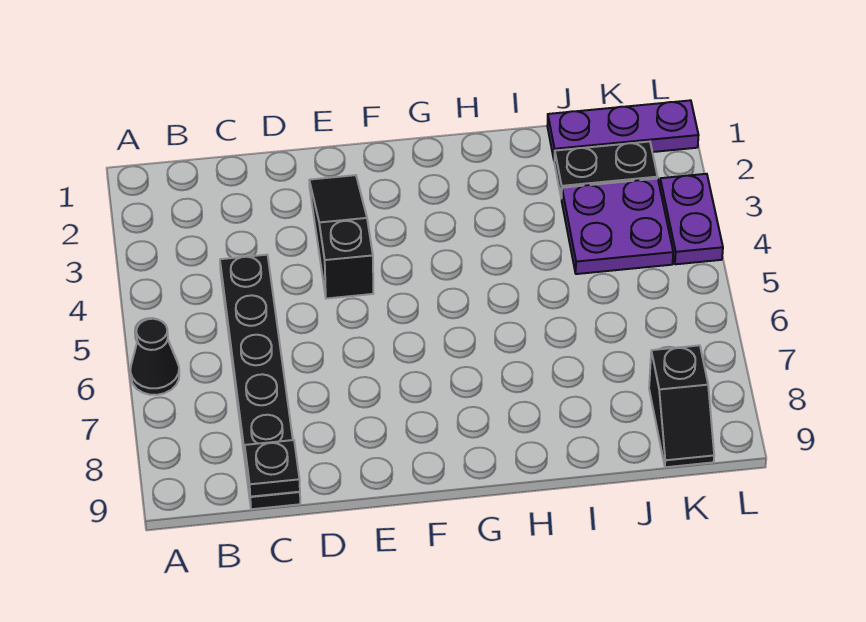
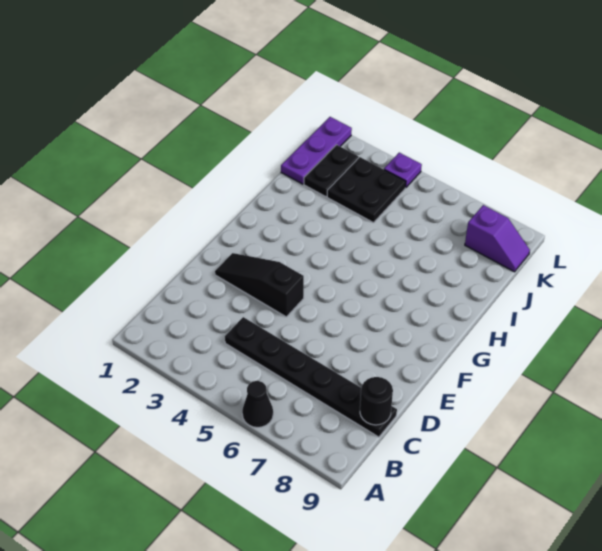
black plate C9 level 2 -> black round brick C9 level 2
purple plate J3:K4 level 1 -> black plate J3:K4 level 1
black slope K8:K9 level 1 top 8 -> purple slope K8:K9 level 1 top 8
purple plate L3:L4 level 1 -> purple plate L4 level 1

